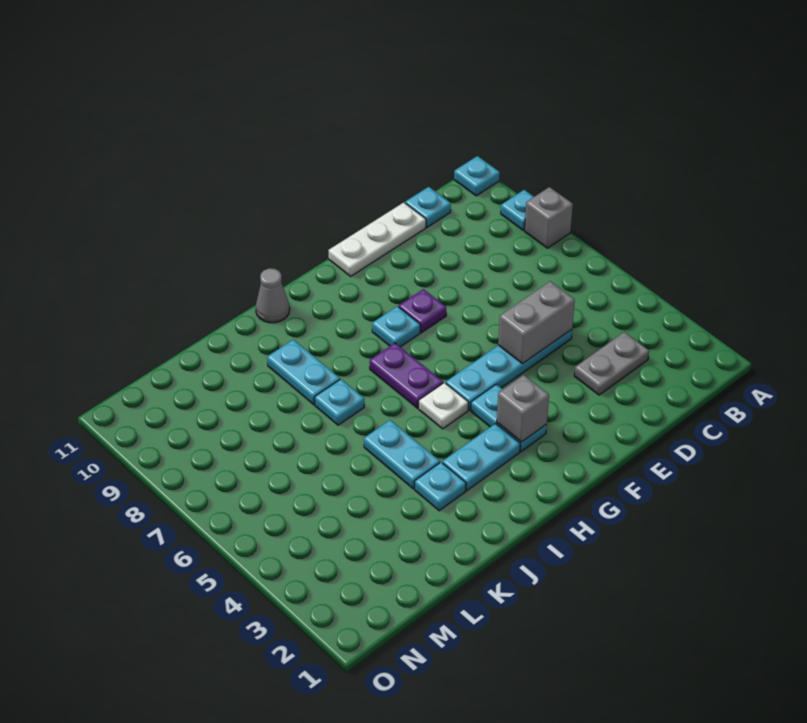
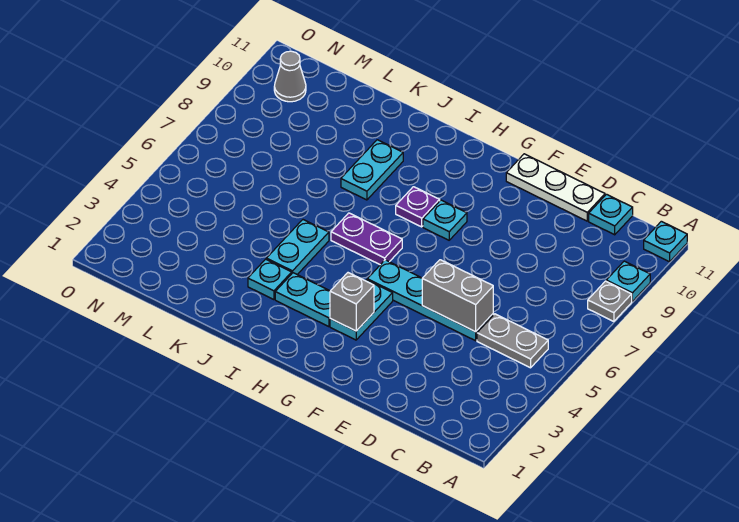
grey brick A8 level 1 -> grey plate A8 level 1
grey plate C3:D3 level 1 -> grey plate B5:C5 level 1
purple plate F8 level 1 -> purple plate H8 level 1
white plate H5 level 1 -> none
purple plate H6:H7 level 1 -> purple plate H6:I6 level 1
grey cone I11 level 1 -> grey cone N10 level 1
cyan plate J7 level 1 -> none

